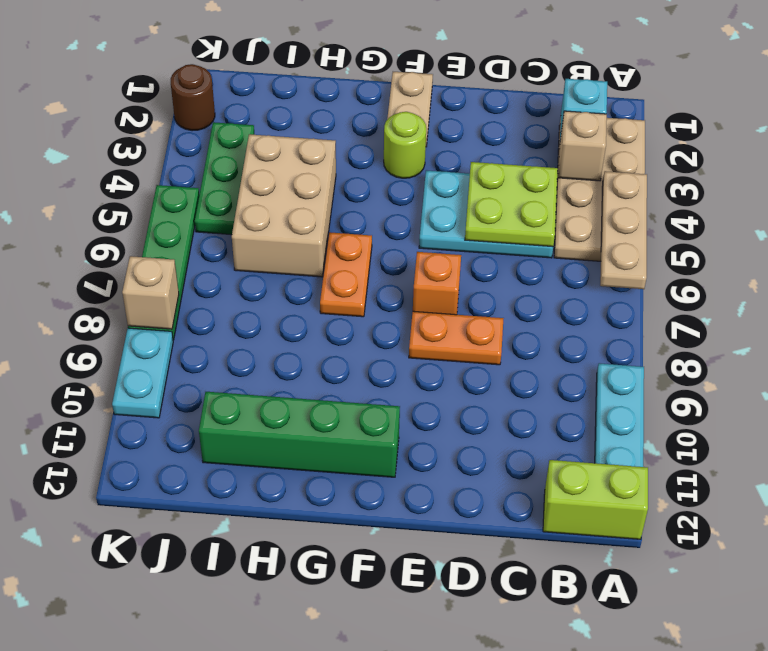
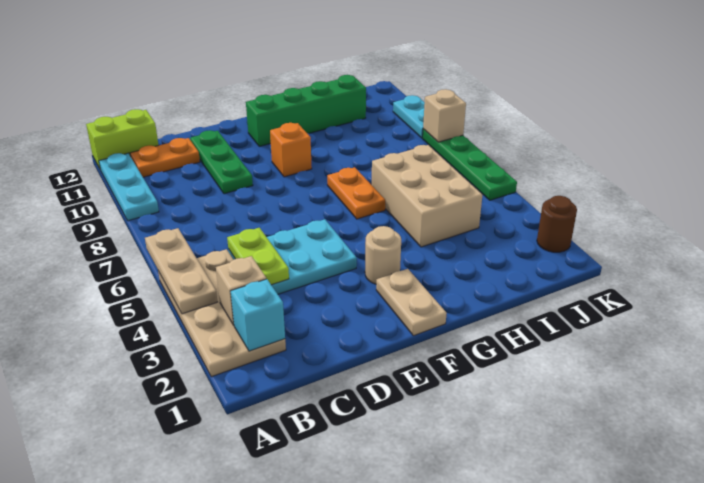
lime plate C4:D5 level 2 -> lime plate C4:C5 level 2
orange plate D8:E8 level 1 -> orange plate B11:C11 level 1
orange brick E7 level 1 -> orange brick F9 level 1
lime round brick F3 level 1 -> tan round brick F3 level 1
green plate J3:J5 level 1 -> green plate D9:D11 level 1

